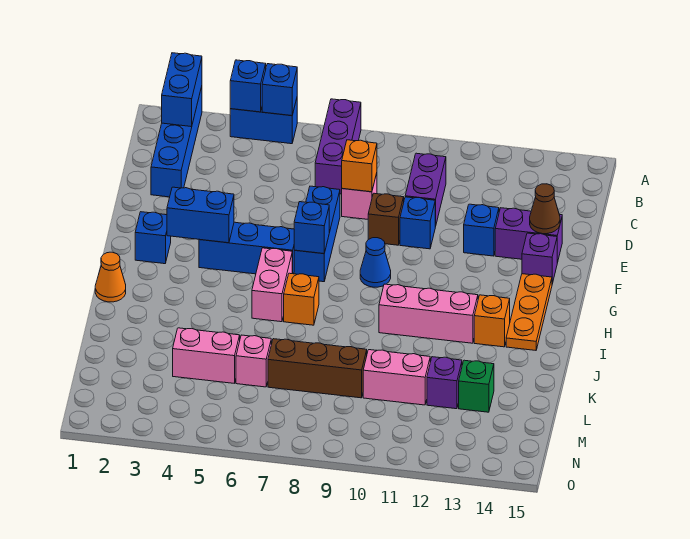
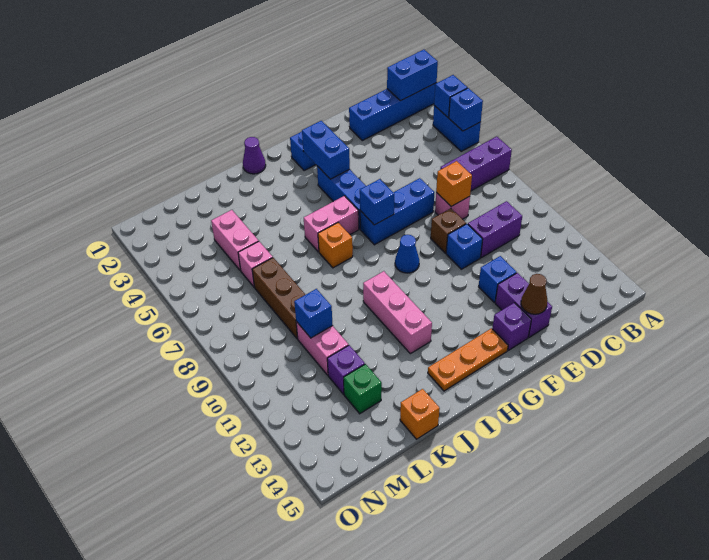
orange cone I1 level 1 -> purple cone I1 level 1
orange brick I13 level 1 -> orange brick K15 level 1
none -> blue brick L10 level 2

